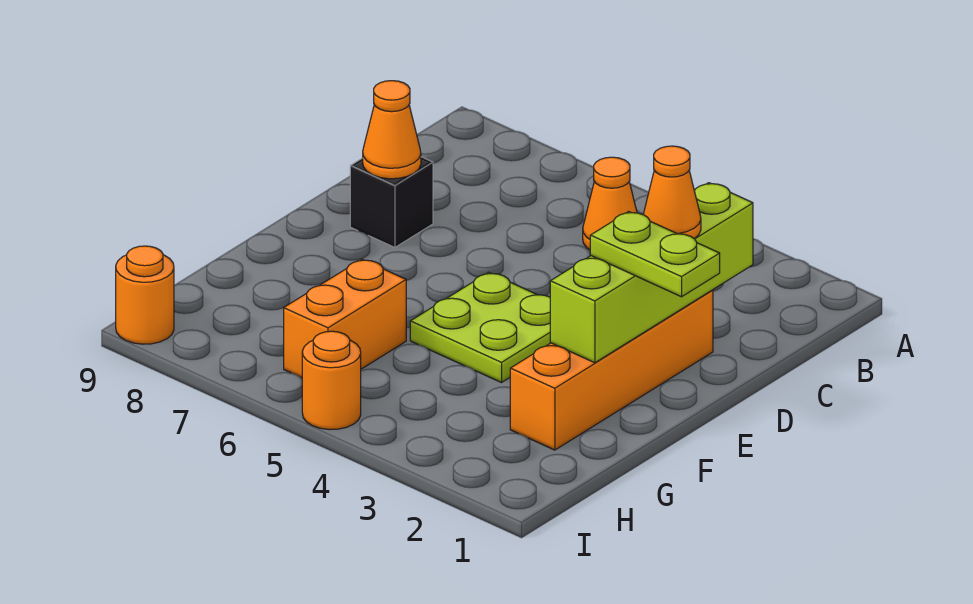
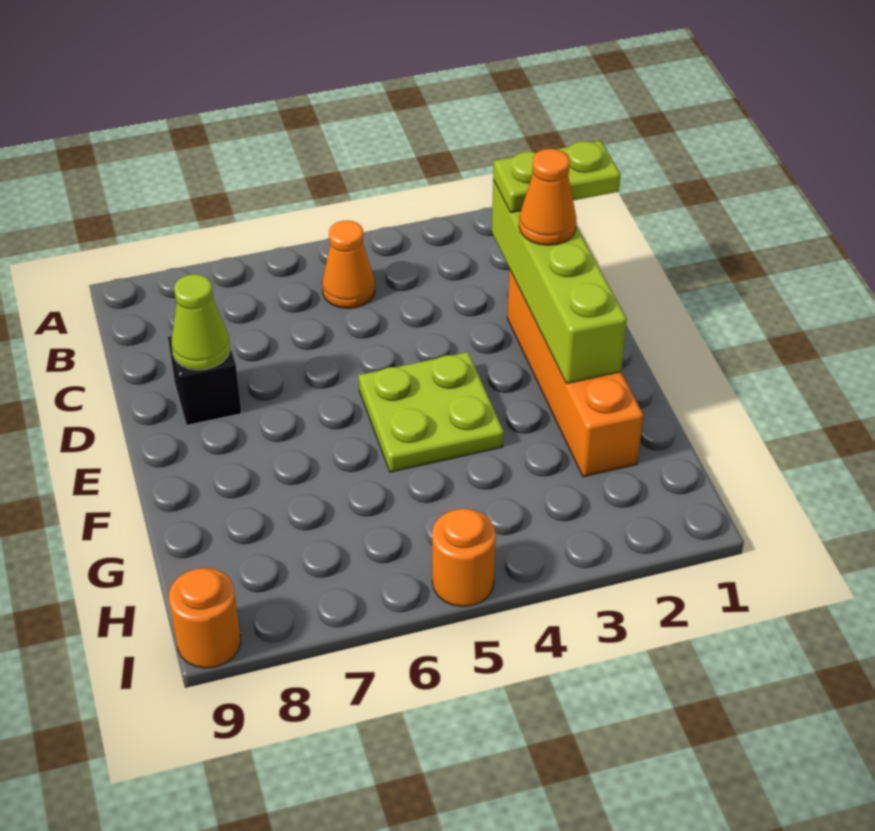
orange cone D8 level 2 -> lime cone D8 level 2
lime plate E1:E2 level 3 -> lime plate C1:C2 level 3
orange brick G6:H6 level 1 -> none

